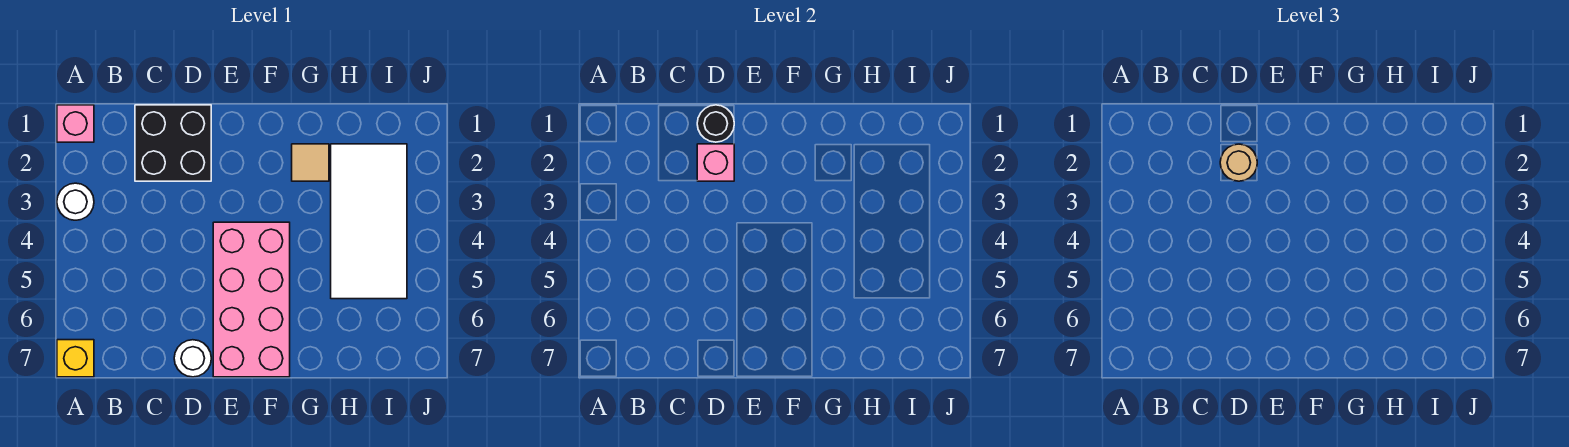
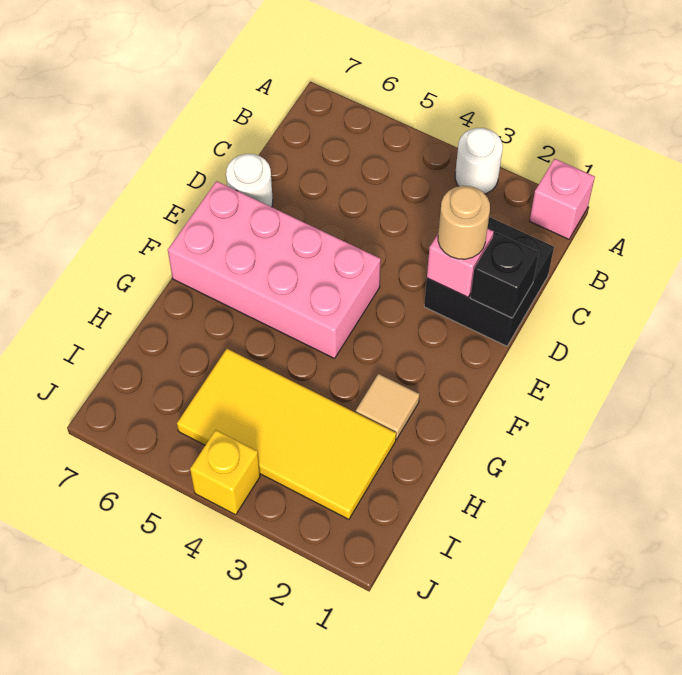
yellow brick A7 level 1 -> yellow brick J4 level 1
black round brick D1 level 2 -> black brick D1 level 2
white tile H2:I5 level 1 -> yellow tile H2:I5 level 1

